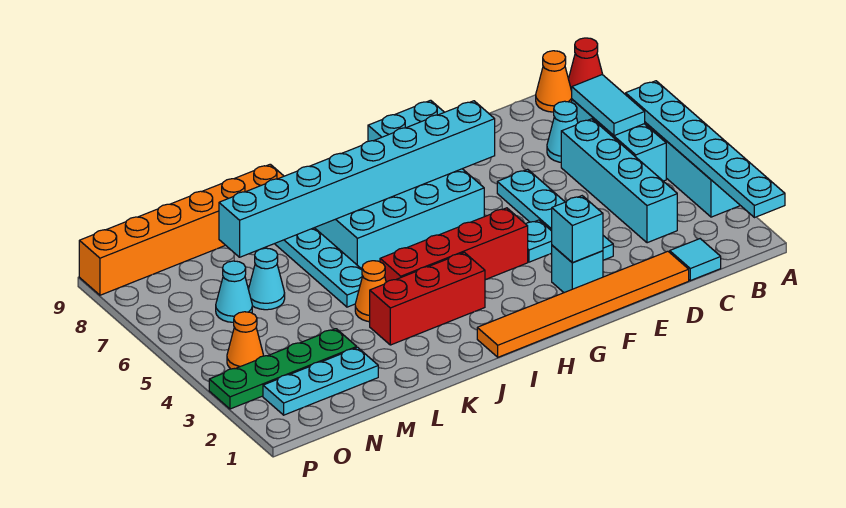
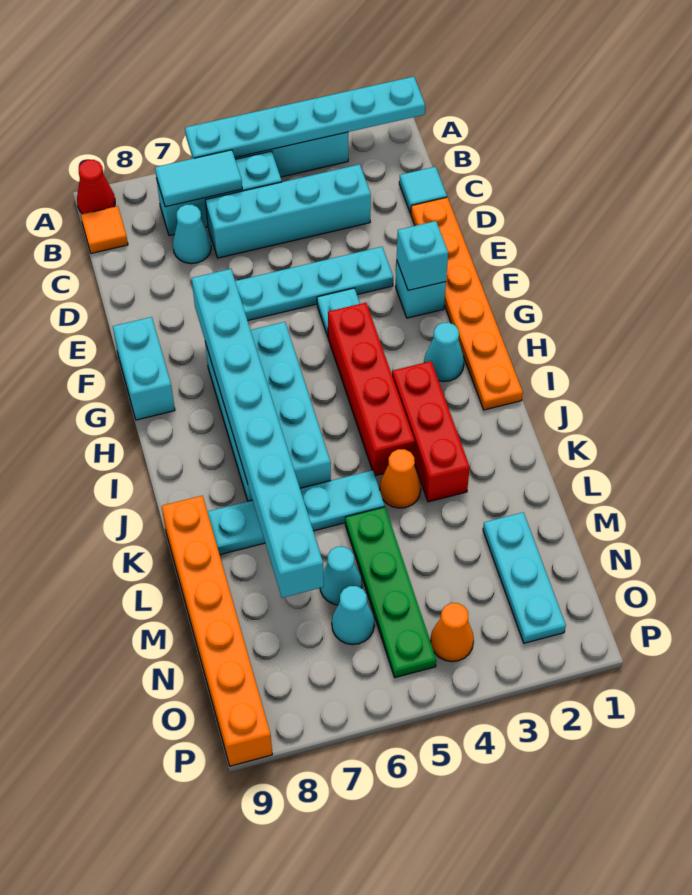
orange cone B9 level 1 -> orange tile B9 level 1
orange tile D1:I1 level 1 -> orange plate D1:I1 level 1
none -> cyan cone H2 level 1
green plate M3:P3 level 1 -> green plate L5:O5 level 1

